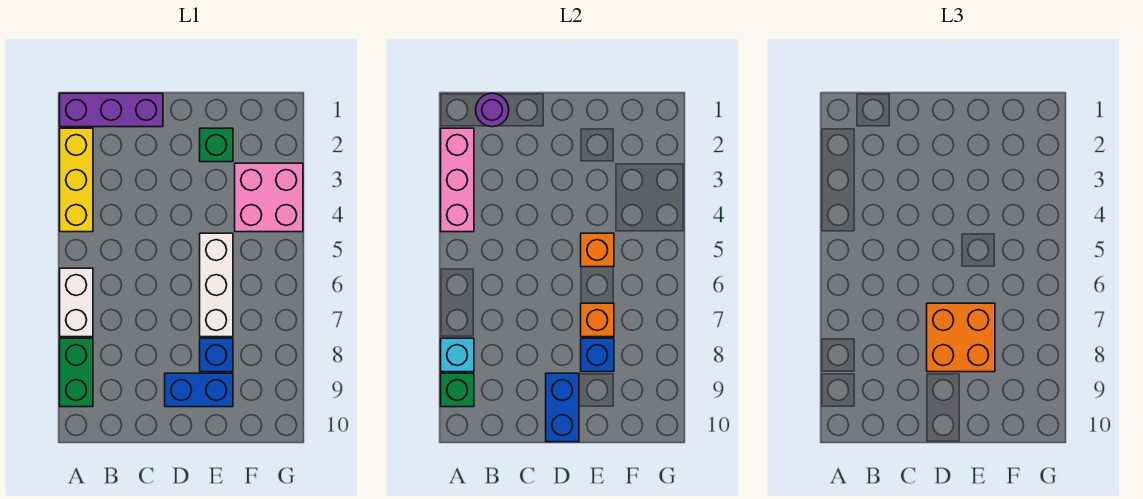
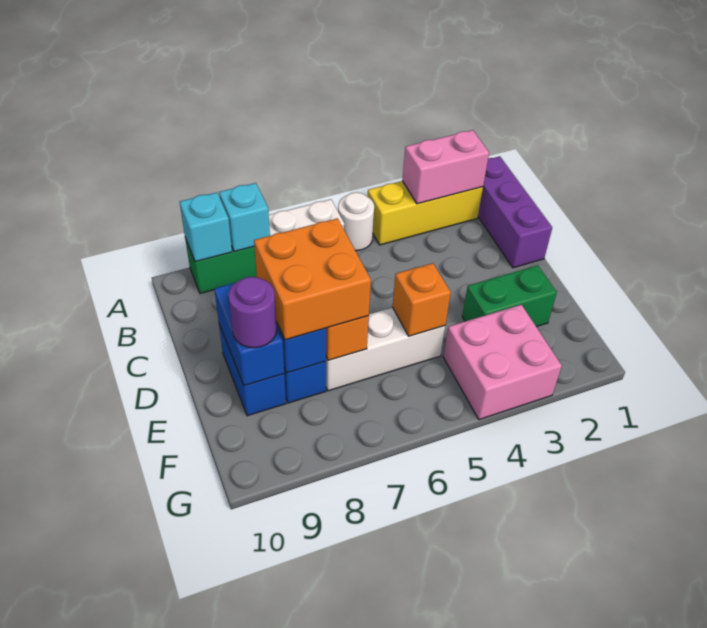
pink brick A2:A4 level 2 -> pink brick A2:A3 level 2
none -> white round brick A5 level 1
green brick A9 level 2 -> cyan brick A9 level 2
purple round brick B1 level 2 -> purple round brick E9 level 3
blue brick D9:D10 level 2 -> blue brick D9:E9 level 2
green brick E2 level 1 -> green brick E2:E3 level 1

